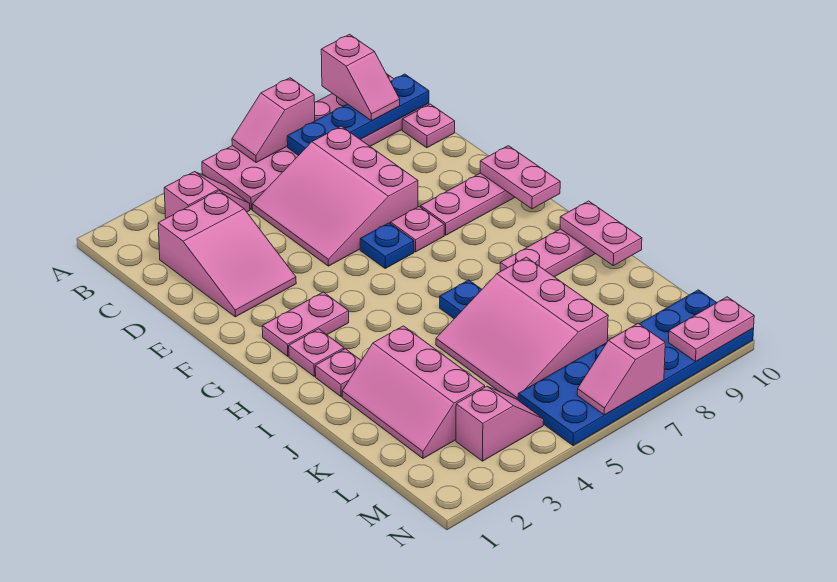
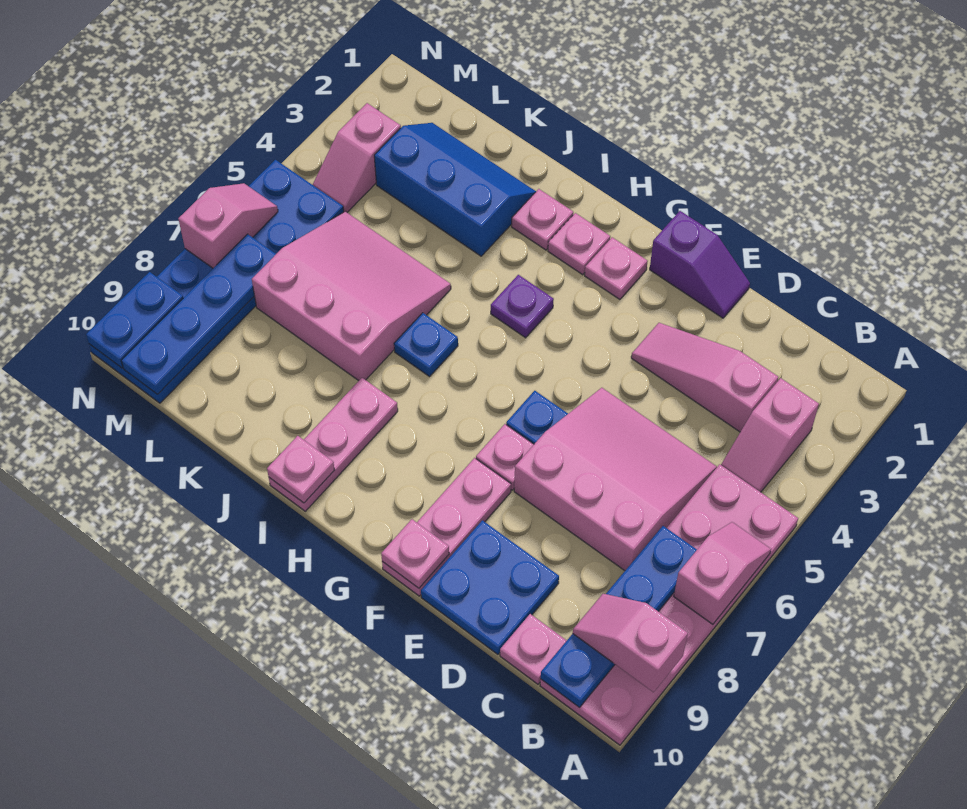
pink slope C2:E3 level 1 top C -> pink slope C3:E3 level 1 top C
none -> blue plate D9:E10 level 1
none -> purple slope E1:F1 level 1 top F
pink plate F10:G10 level 2 -> pink plate F10 level 2
pink plate G2:G3 level 1 -> pink plate G2 level 1
none -> purple plate H4 level 1
pink plate I10:J10 level 2 -> pink plate I10 level 2
pink slope J2:L3 level 1 top 3 -> blue slope J2:L3 level 1 top 3
none -> blue plate M7:M10 level 2
pink plate N9:N10 level 2 -> blue plate N9:N10 level 2

